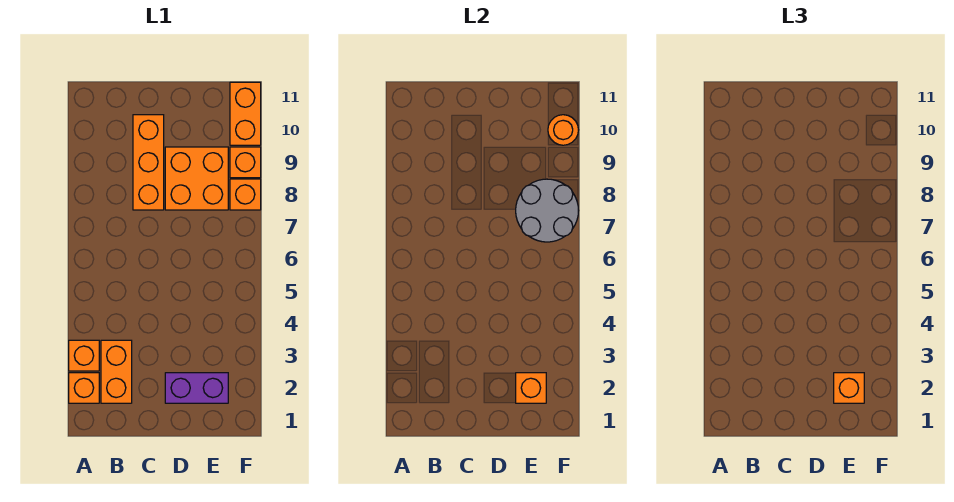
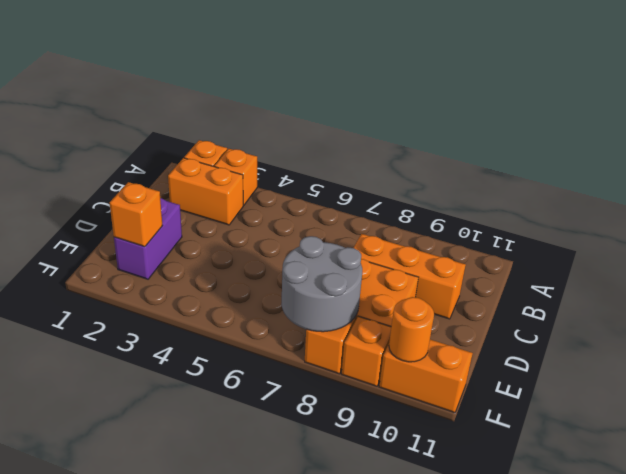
orange brick E2 level 3 -> none

